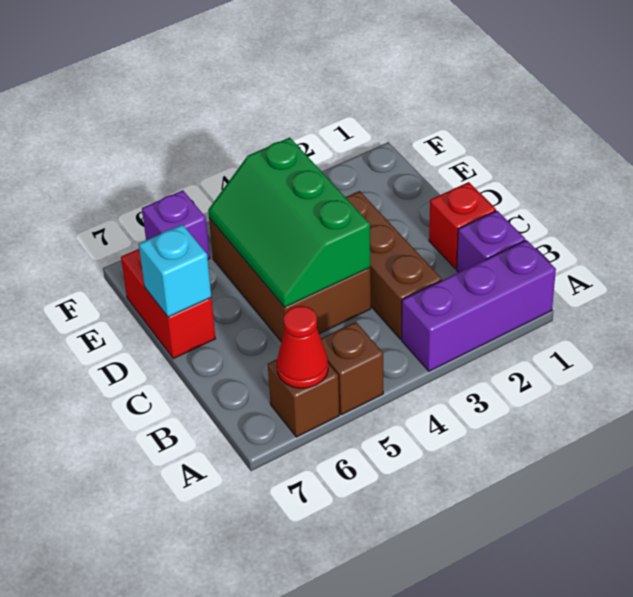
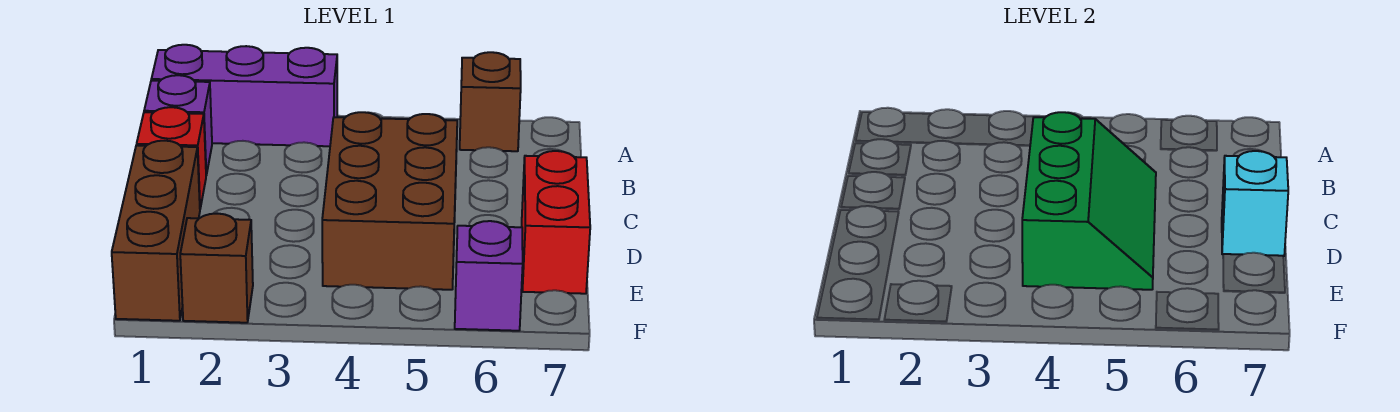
brown brick A5 level 1 -> brown brick F2 level 1
red cone A6 level 2 -> none
brown brick B3:D3 level 1 -> brown brick D1:F1 level 1

